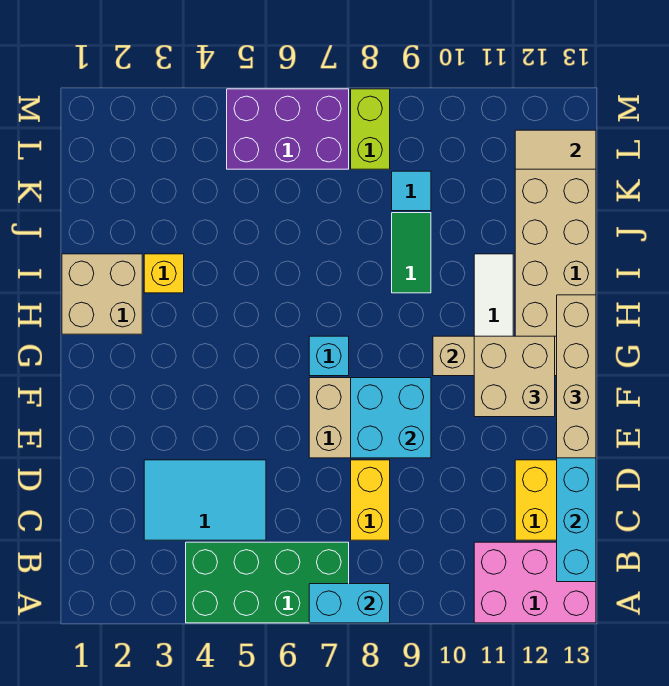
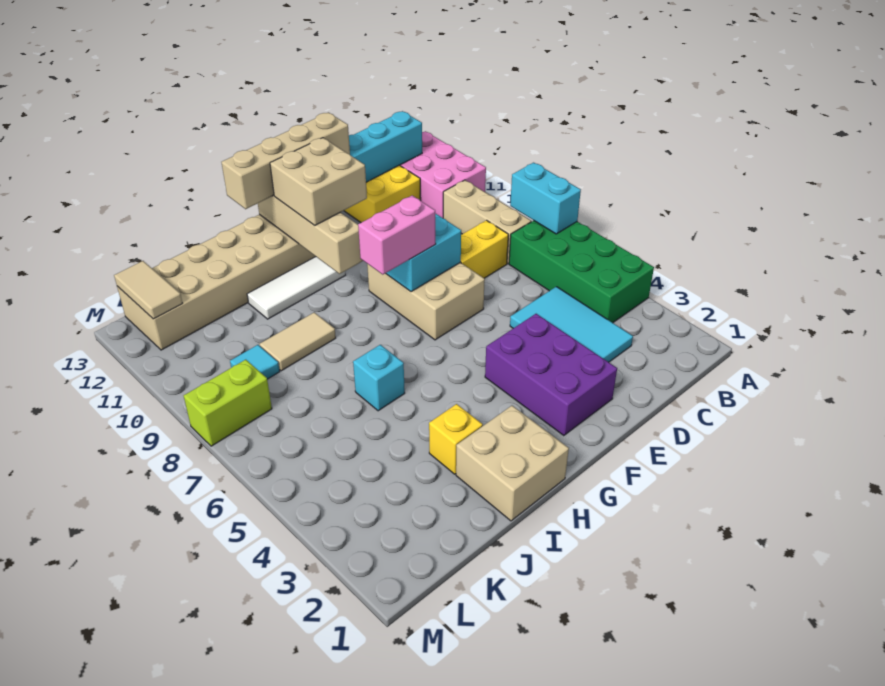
none -> tan brick B8:B10 level 1
none -> pink brick F8:G8 level 3
cyan brick G7 level 1 -> cyan brick I6 level 1
green tile I9:J9 level 1 -> tan tile I9:J9 level 1
purple brick L5:M7 level 1 -> purple brick E2:F4 level 1

